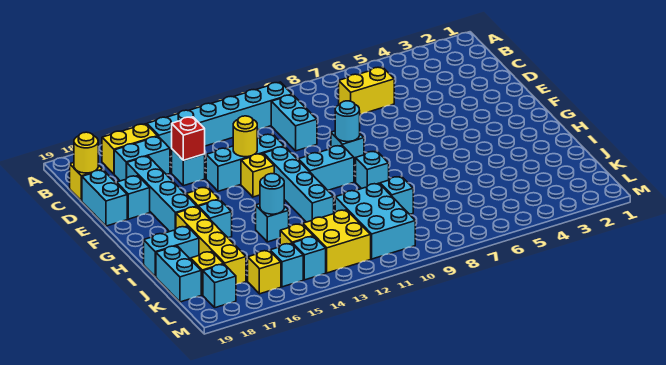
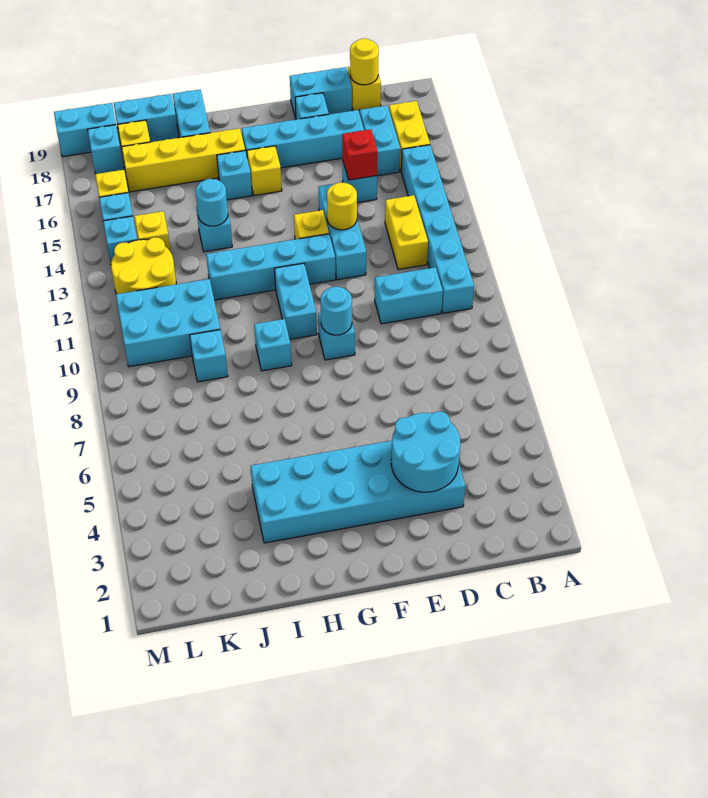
yellow brick C6:C7 level 1 -> yellow brick C12:C13 level 1
none -> cyan brick D3:I4 level 1
none -> cyan round brick D3:E4 level 2
yellow brick K12:L13 level 1 -> yellow round brick K12:L13 level 1
none -> cyan brick L19:M19 level 1

